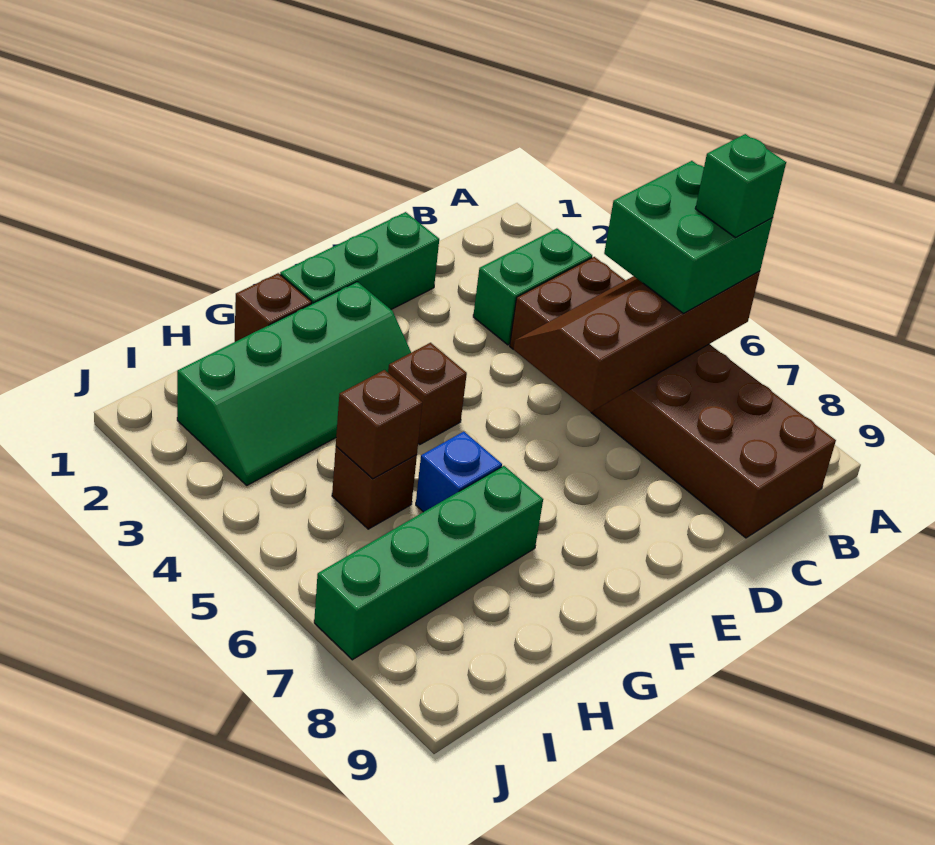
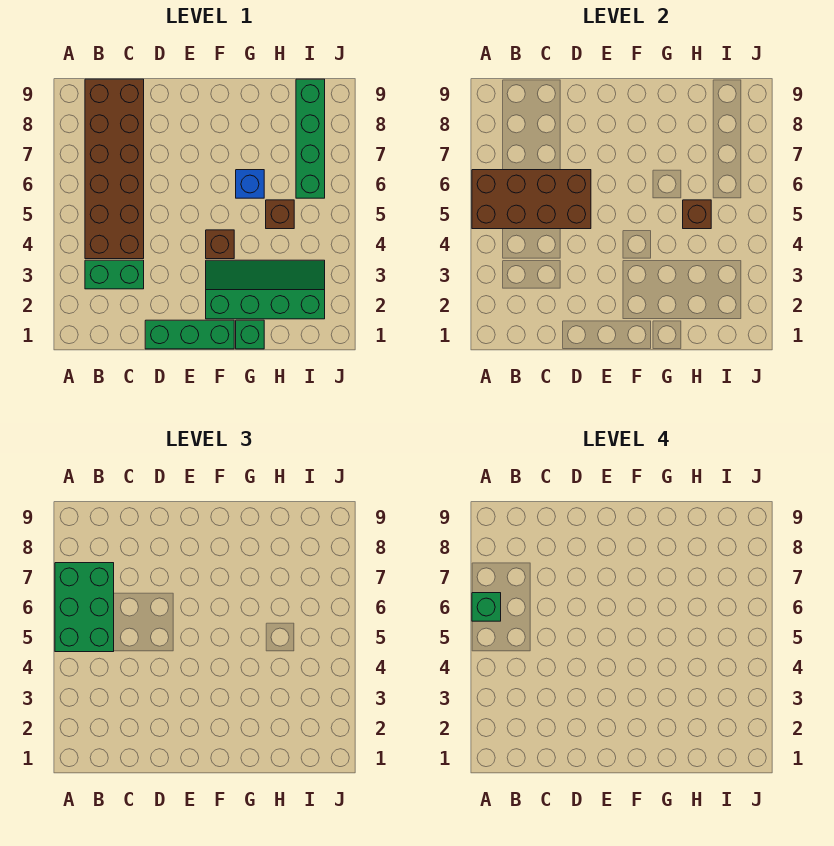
brown slope A5:D6 level 2 top 6 -> brown brick A5:D6 level 2
green brick A5:B6 level 3 -> green brick A5:B7 level 3
brown brick G1 level 1 -> green brick G1 level 1
green brick G7:J7 level 1 -> green brick I6:I9 level 1

